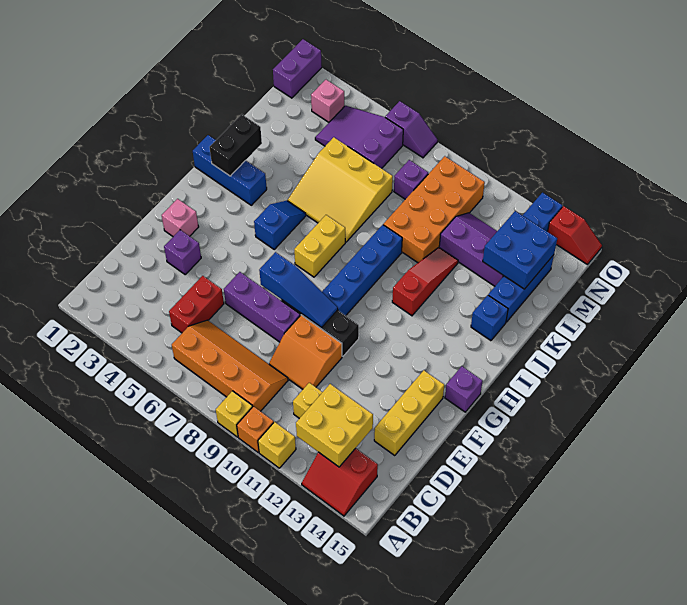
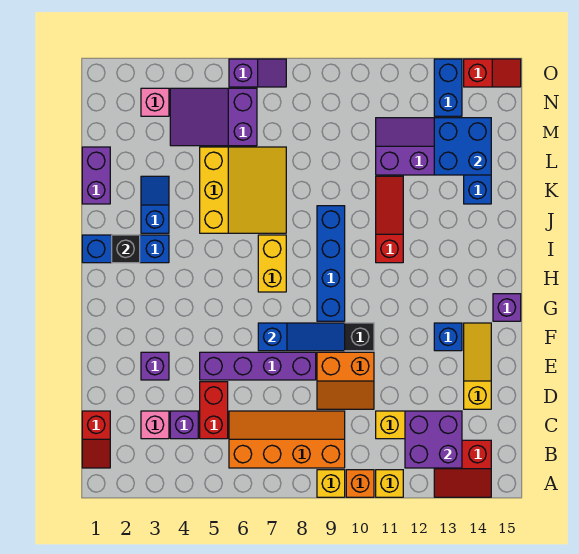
none -> red slope B1:C1 level 1 top C
yellow brick B12:C13 level 2 -> purple brick B12:C13 level 2
yellow brick D14:F14 level 1 -> yellow slope D14:F14 level 1 top D
purple brick E6:E8 level 1 -> purple brick E5:E8 level 1
pink brick F2 level 1 -> pink brick C3 level 1
blue slope H5:I5 level 1 top H -> blue slope J3:K3 level 1 top J
black brick I2:J2 level 2 -> black brick I2 level 2
yellow slope J5:L7 level 1 top L -> yellow slope J5:L7 level 1 top 5
blue brick J14 level 1 -> blue brick F13 level 1
orange brick K9:N10 level 1 -> none
purple brick M8 level 1 -> purple brick C4 level 1
purple brick N1:O1 level 1 -> purple brick K1:L1 level 1

